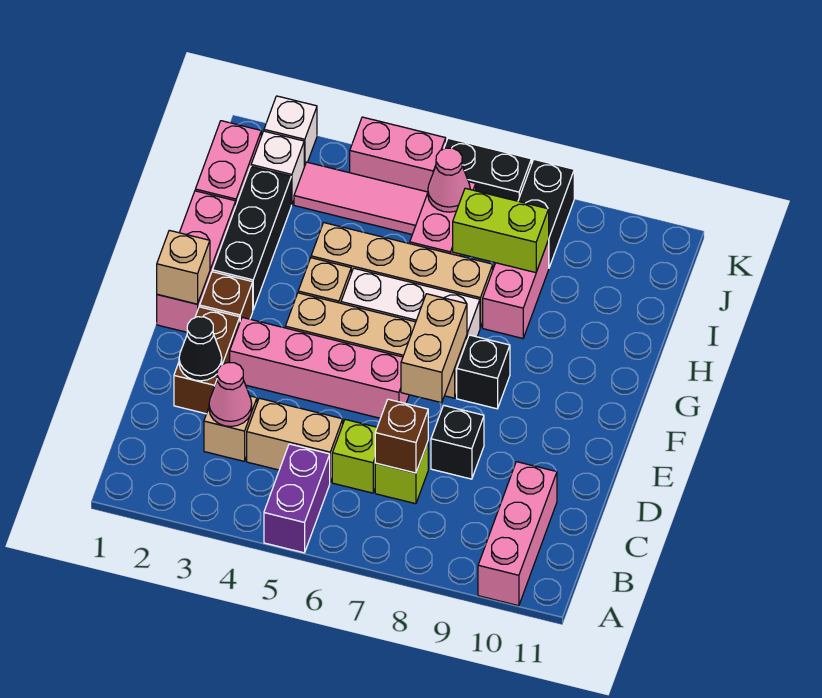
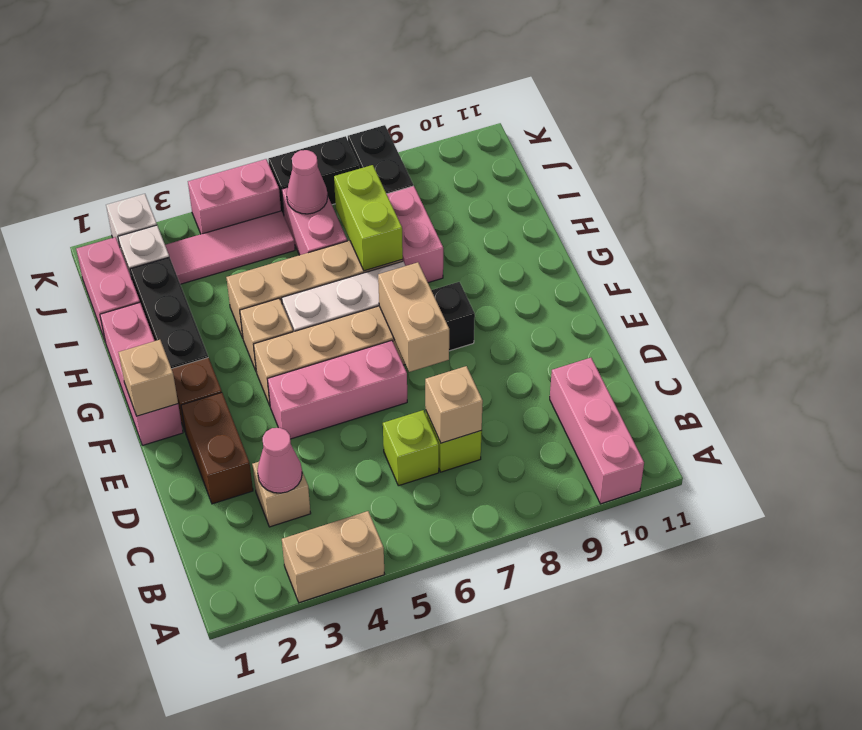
purple brick A5:B5 level 1 -> none
tan brick C4:C5 level 1 -> tan brick A3:A4 level 1
brown brick C7 level 2 -> tan brick C7 level 2
black cone D2 level 2 -> none
black brick D8 level 1 -> none
pink brick E3:E6 level 1 -> pink brick E4:E6 level 1
lime brick I7:I8 level 2 -> lime brick H7:I7 level 2

